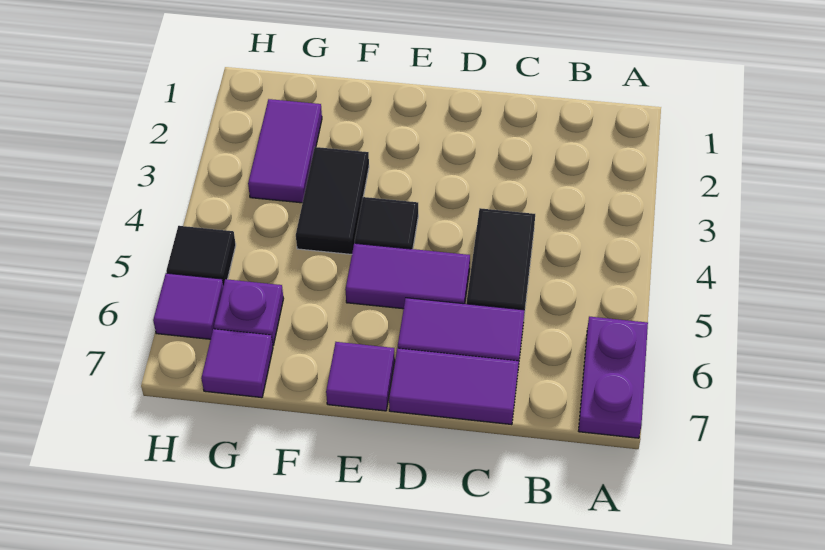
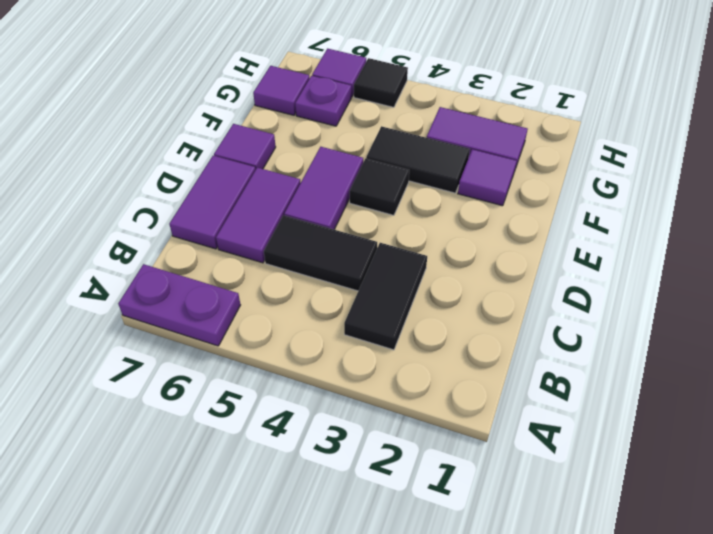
none -> black tile B3:C3 level 1
none -> purple tile F2 level 1

